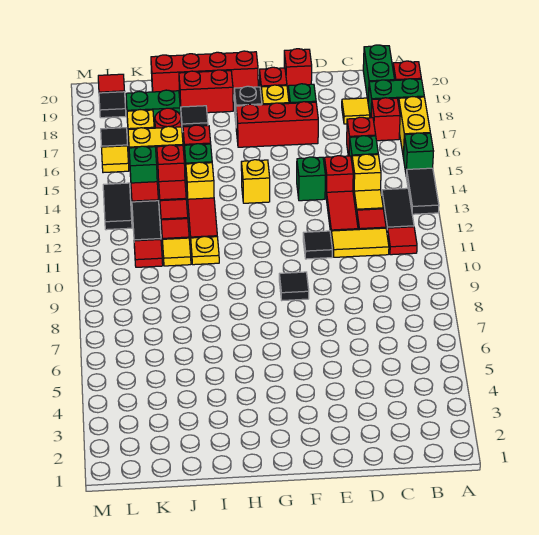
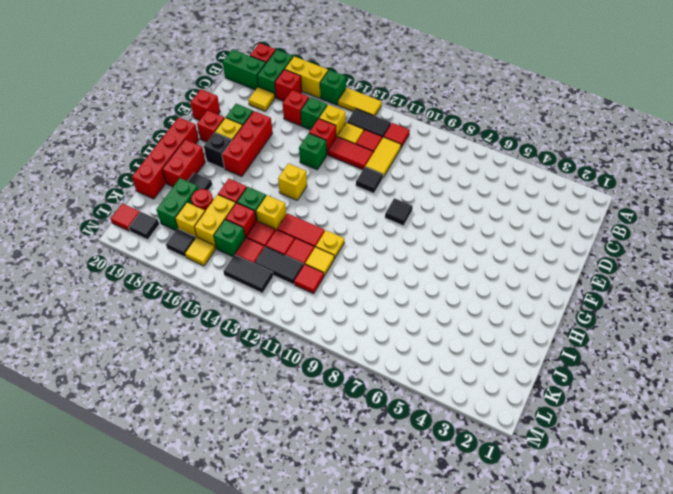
black tile A13:A14 level 1 -> yellow tile A13:A14 level 1

